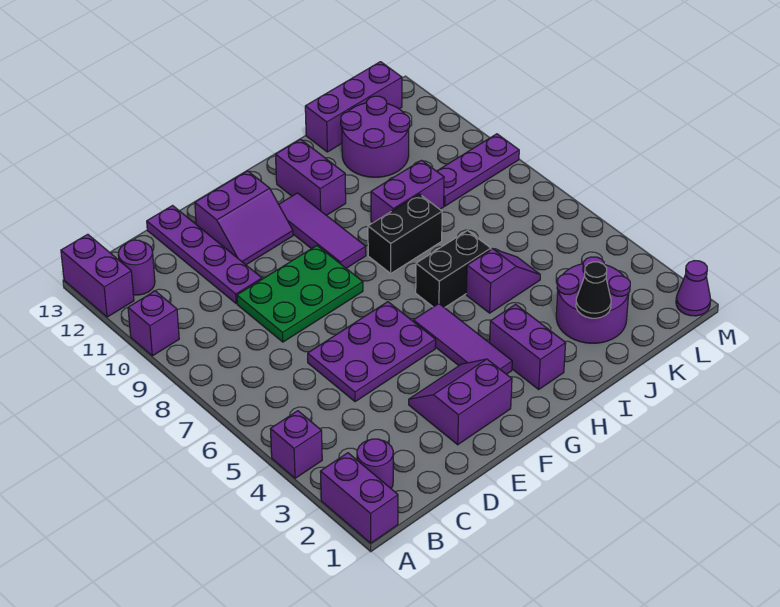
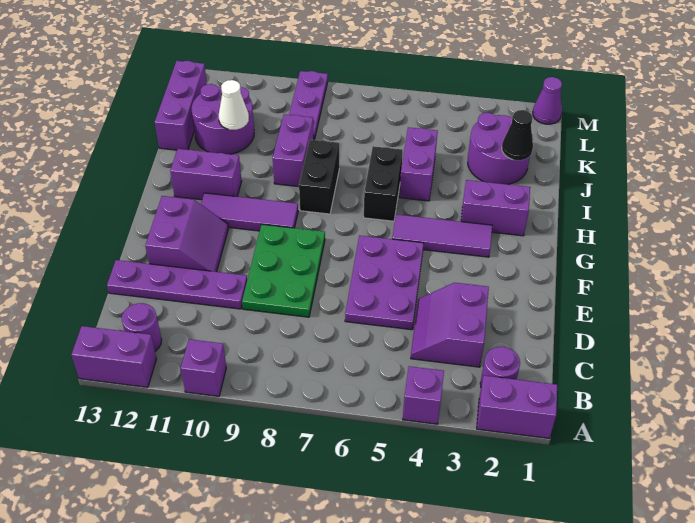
purple slope E2:F3 level 1 top 2 -> purple slope C3:D4 level 1 top 3
purple slope I5:J5 level 1 top I -> purple brick I5:J5 level 1
none -> white cone J11 level 2

